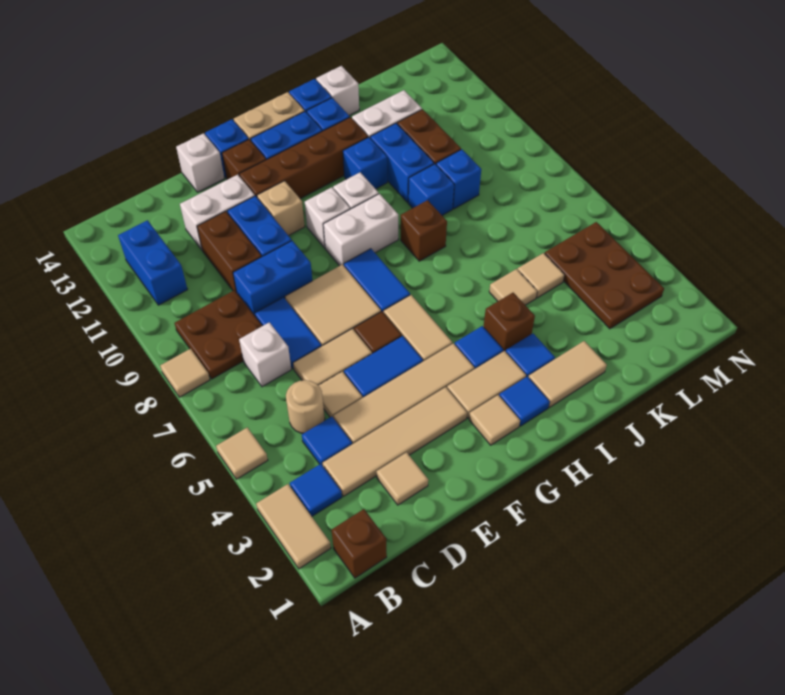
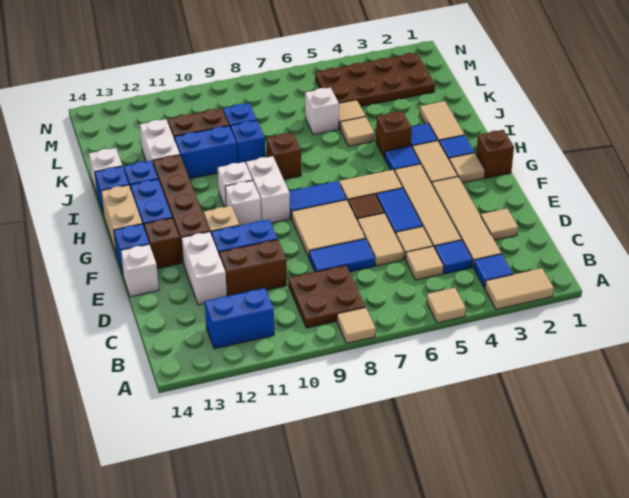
brown brick B1 level 1 -> brown brick G1 level 1
tan round brick C5 level 1 -> tan tile C5 level 1
white brick C7 level 1 -> white brick K6 level 1
blue brick D9:E9 level 1 -> none
blue brick I11 level 1 -> none
brown plate L3:M5 level 1 -> brown plate L2:M5 level 1

